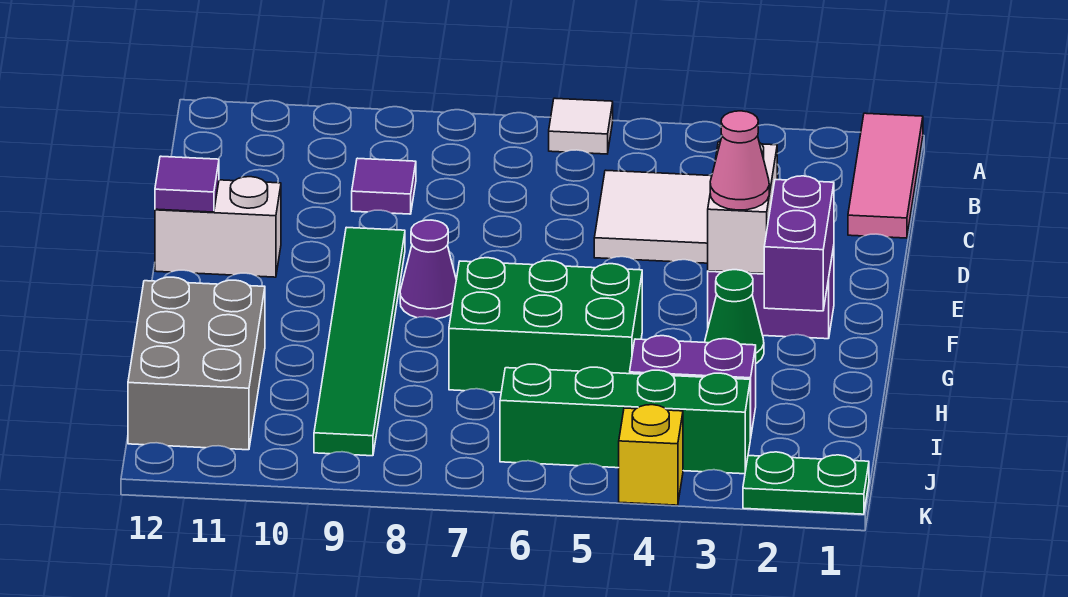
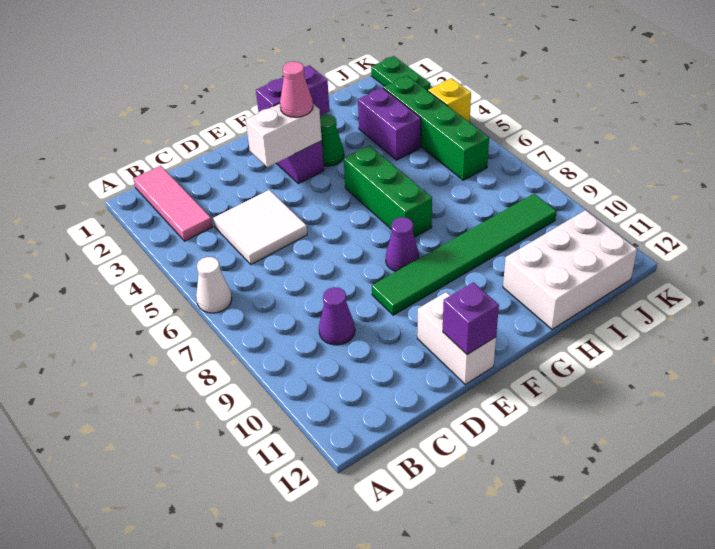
pink tile A1:C1 level 1 -> pink tile B1:B3 level 1
white tile A6 level 1 -> white cone A6 level 1
purple tile C9 level 1 -> purple cone C9 level 1
purple tile E12 level 2 -> purple brick E12 level 2
green brick G5:H7 level 1 -> green brick G5:G7 level 1
grey brick H11:J12 level 1 -> white brick H11:J12 level 1

